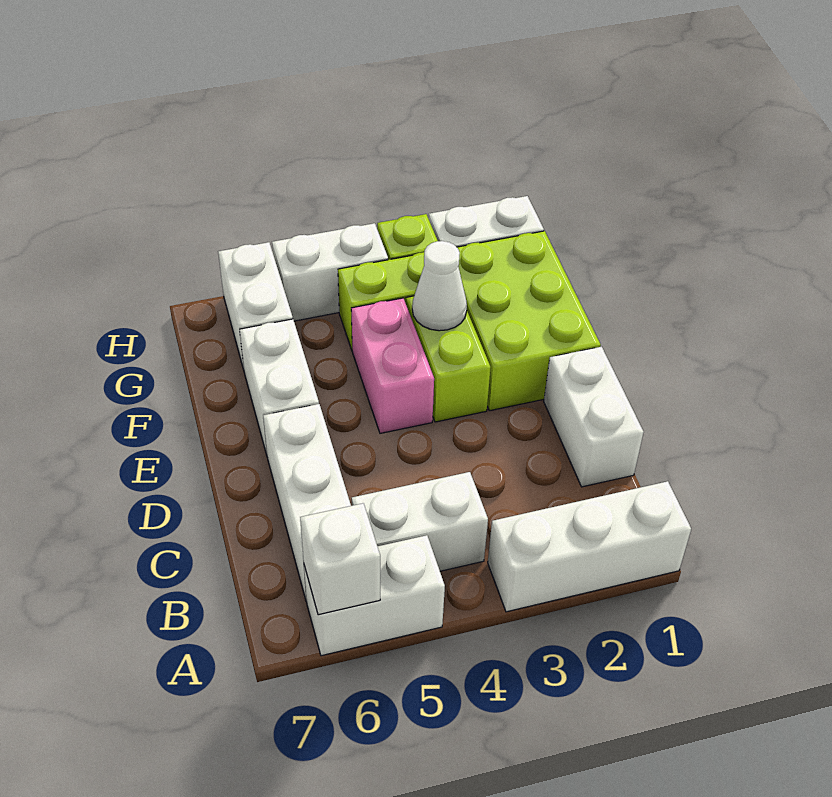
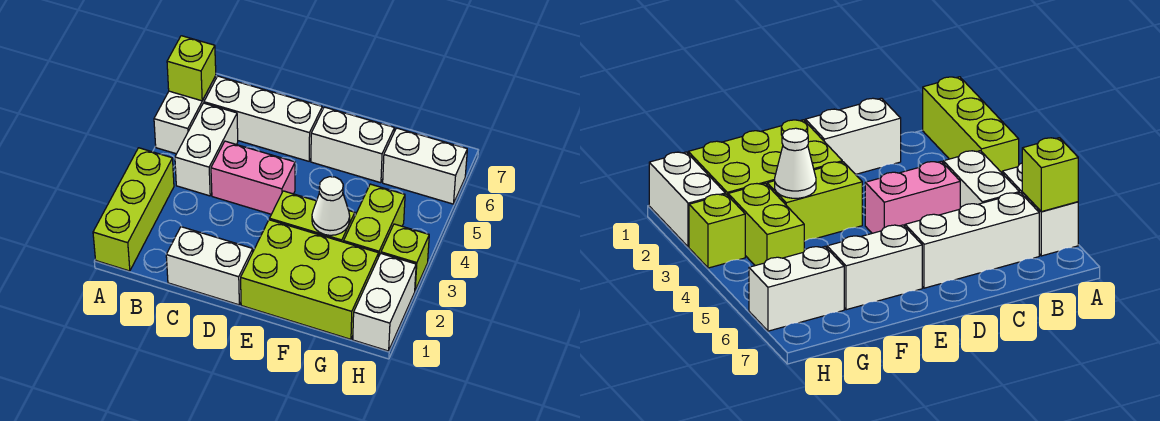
white brick A1:A3 level 1 -> lime brick A1:A3 level 1
white brick A6 level 2 -> lime brick A6 level 2
pink brick E4:F4 level 1 -> pink brick C4:D4 level 1
white brick H4:H5 level 1 -> none

